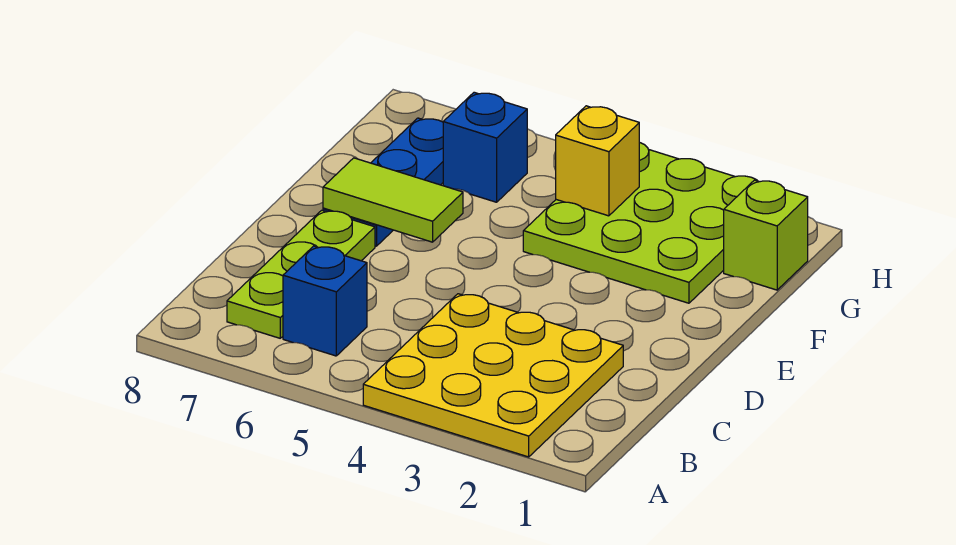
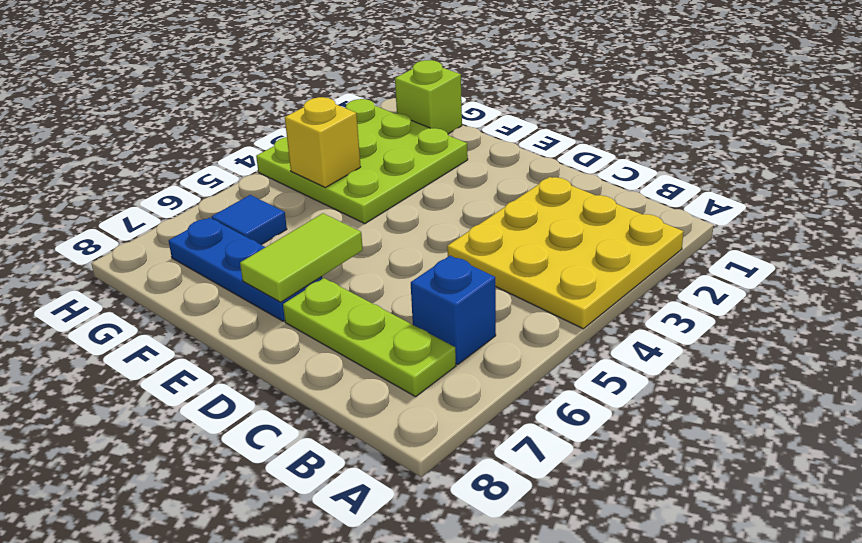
blue brick G6 level 1 -> blue tile G6 level 1

